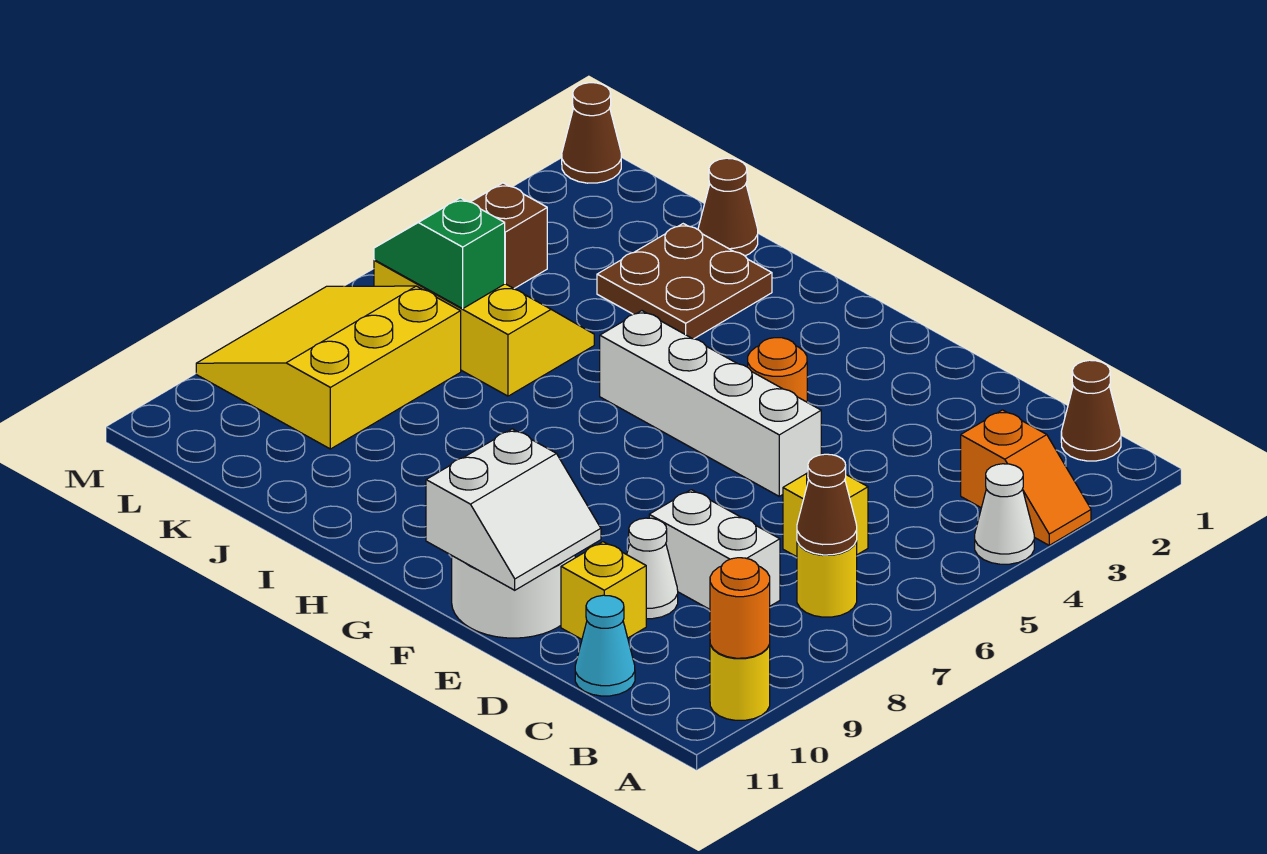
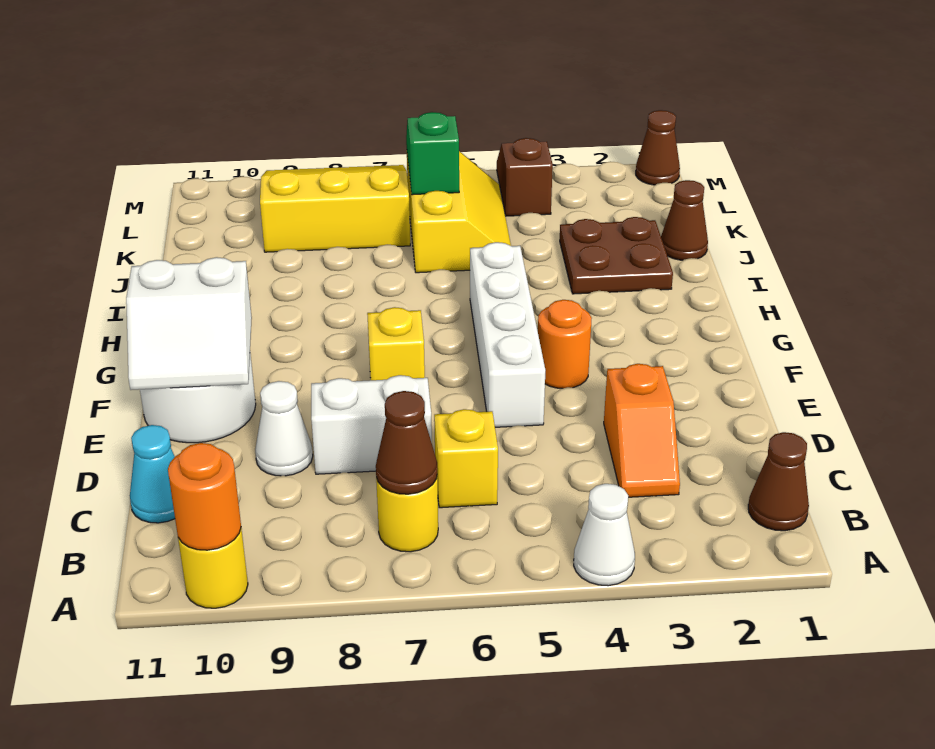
orange slope A3:B3 level 1 top B -> orange slope C3:D3 level 1 top D
white brick C8:D8 level 1 -> white brick D7:D8 level 1
yellow brick D10 level 1 -> yellow brick F7 level 1

